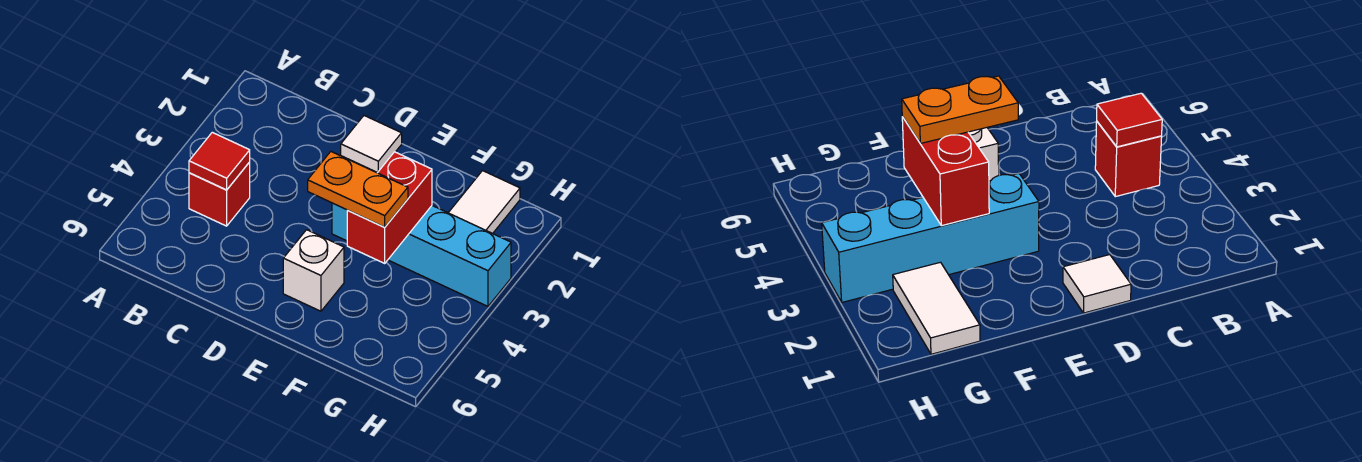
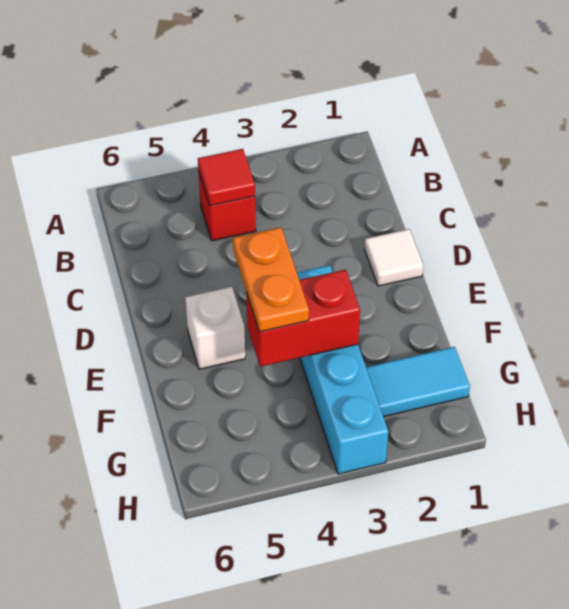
white tile G1:G2 level 1 -> cyan tile G1:G2 level 1

